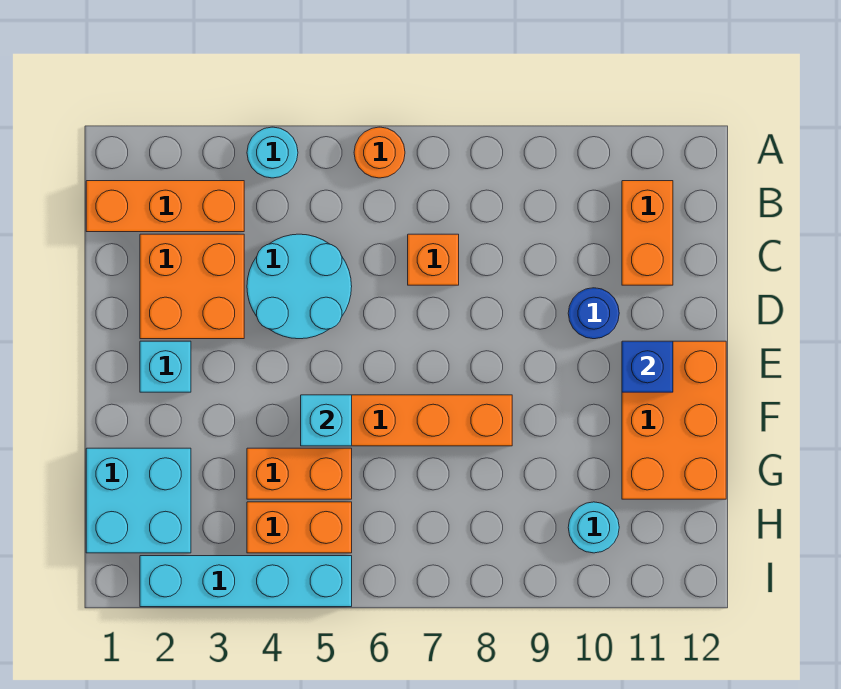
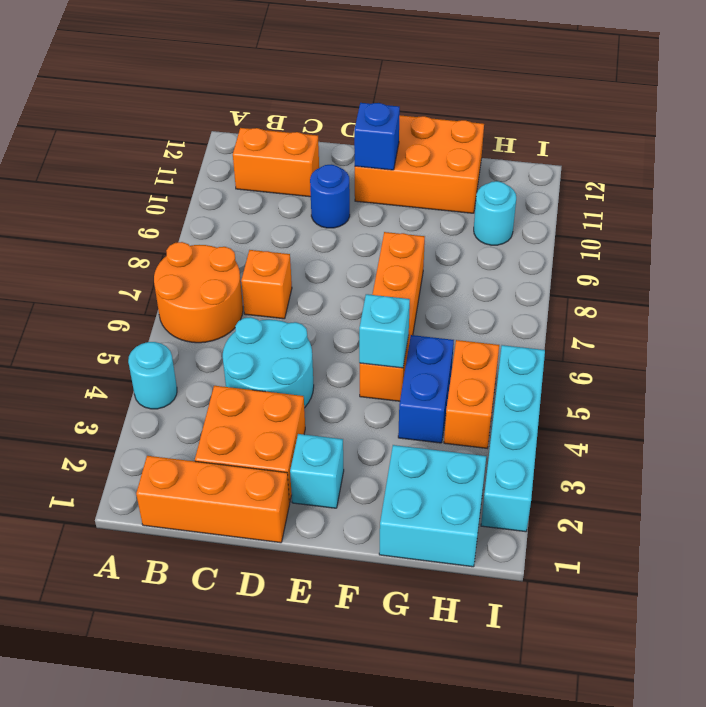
orange round brick A6 level 1 -> orange round brick A6:B7 level 1
orange brick B1:B3 level 1 -> orange brick B1:D1 level 1
orange brick G4:G5 level 1 -> blue brick G4:G5 level 1

